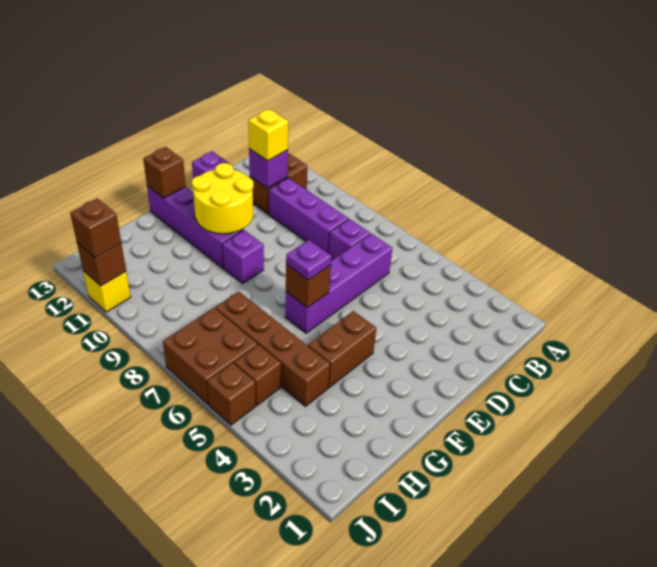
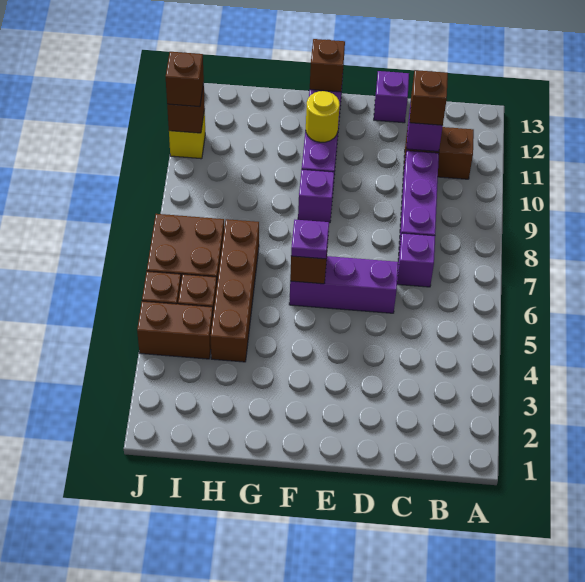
purple brick C6:F6 level 1 -> purple brick D6:F6 level 1
yellow brick C11 level 3 -> brown brick C11 level 3
yellow round brick E10:F11 level 2 -> yellow round brick F11 level 2
brown brick F4:G4 level 1 -> brown brick I4:J4 level 1

